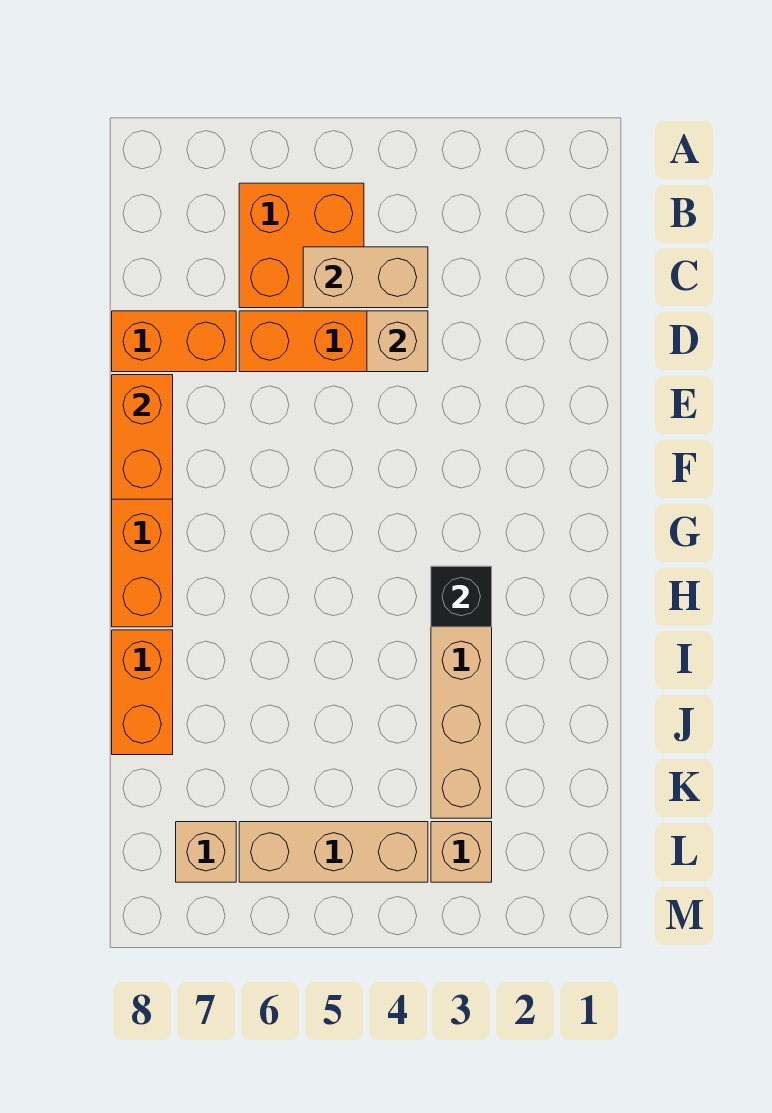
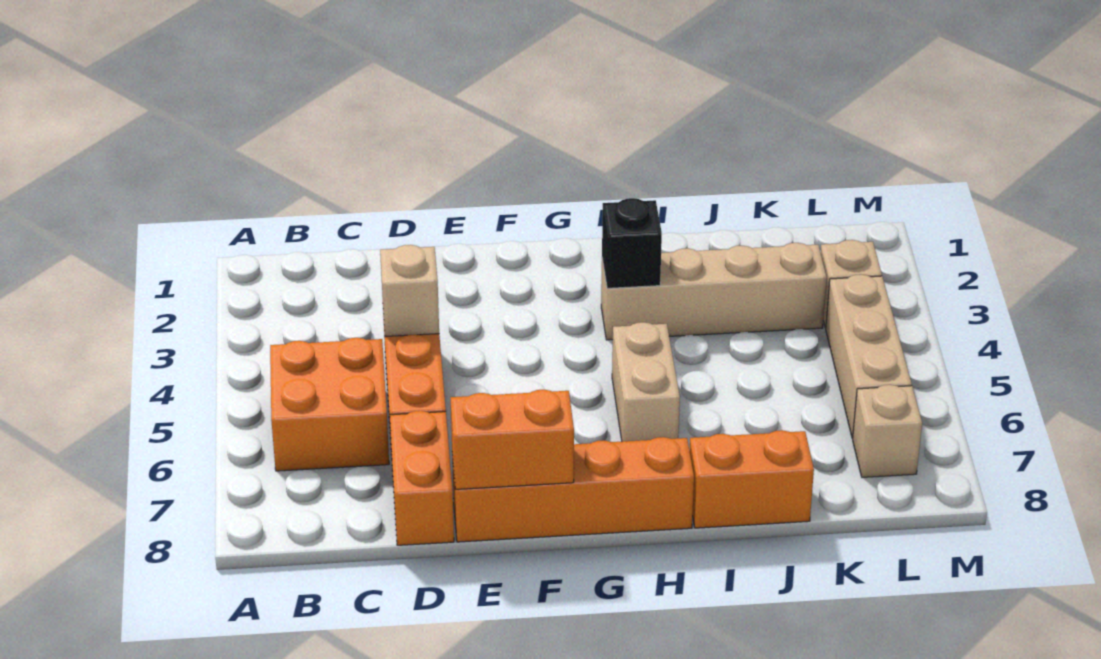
tan brick C4:C5 level 2 -> tan brick H5:H6 level 1

